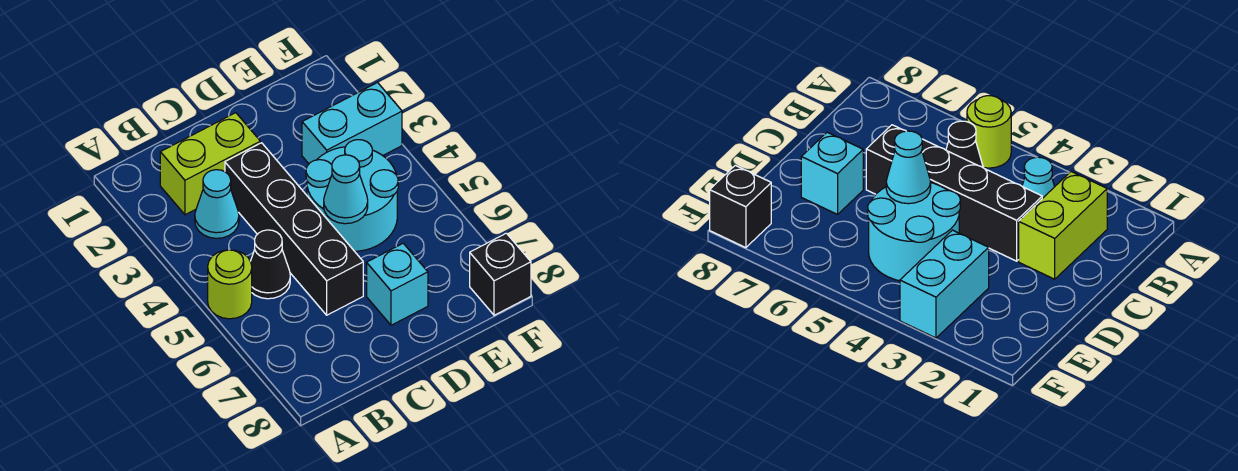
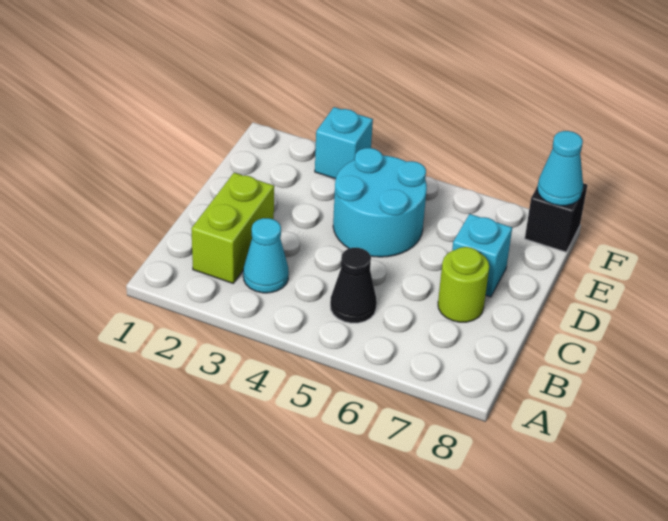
lime round brick A5 level 1 -> lime round brick C7 level 1
black brick C3:C6 level 1 -> none
cyan cone D5 level 2 -> cyan cone F8 level 2
cyan brick E3:F3 level 1 -> cyan brick F3 level 1

